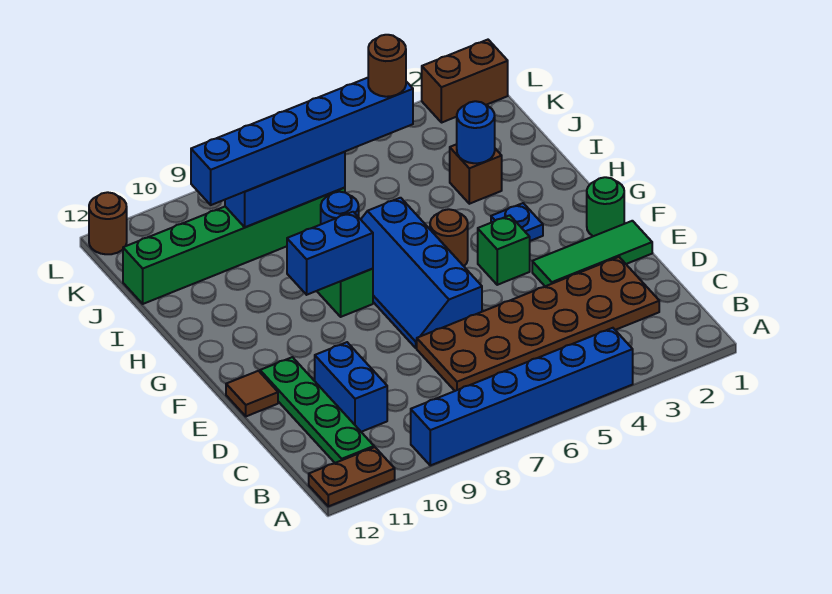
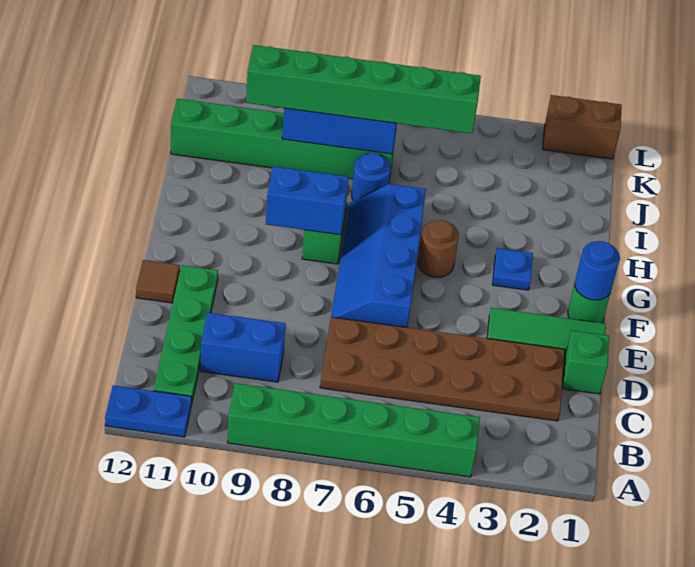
blue brick A4:A9 level 1 -> green brick A4:A9 level 1
brown plate A11:A12 level 1 -> blue plate A11:A12 level 1
blue brick C10:D10 level 1 -> blue brick C9:C10 level 1
green brick F4 level 1 -> green brick D1 level 1
brown brick I3 level 1 -> none
blue round brick I3 level 2 -> blue round brick F1 level 2
blue brick J5:J10 level 3 -> green brick J5:J10 level 3
brown round brick J5 level 4 -> none
brown round brick L12 level 1 -> none

